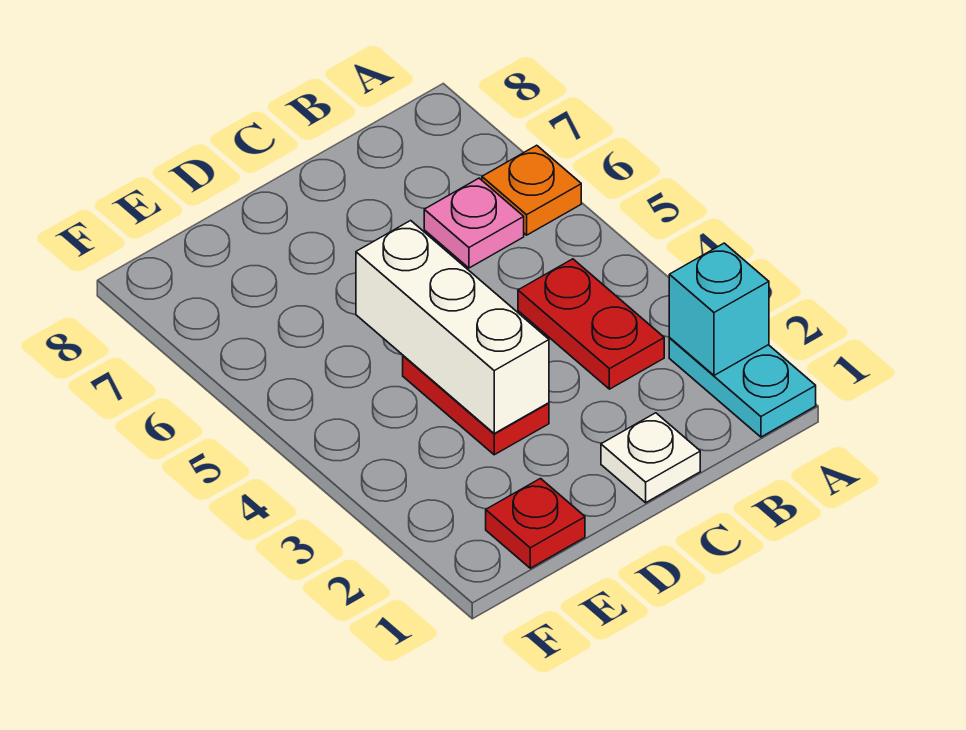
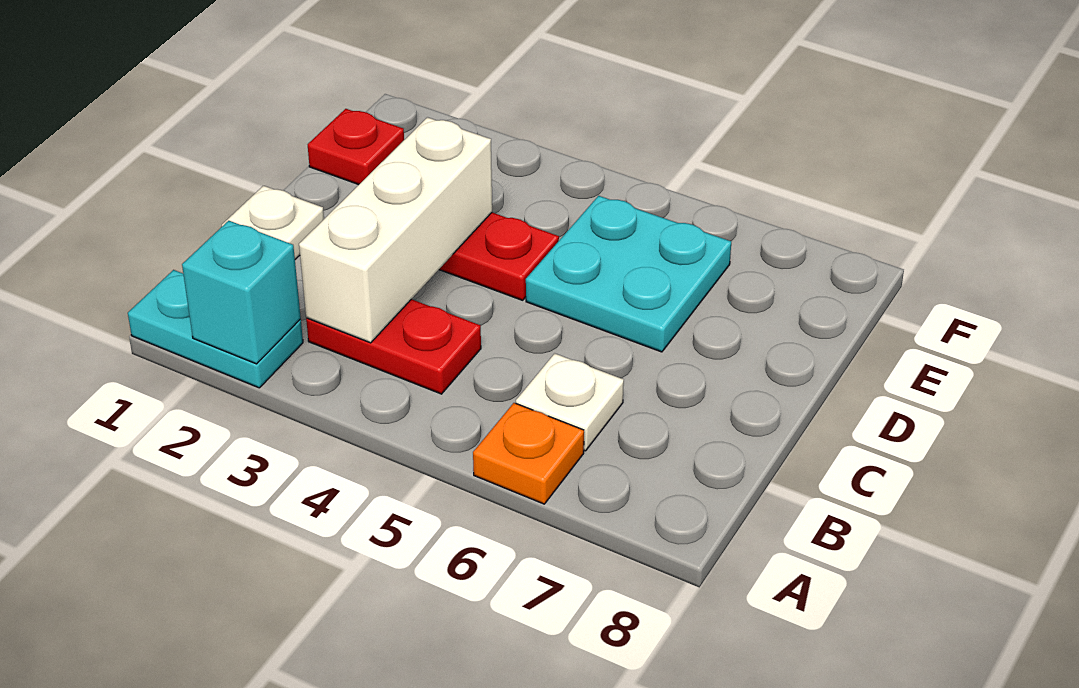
pink plate B6 level 1 -> white plate B6 level 1
white brick D3:D5 level 2 -> white brick B3:D3 level 2
none -> cyan plate D5:E6 level 1

